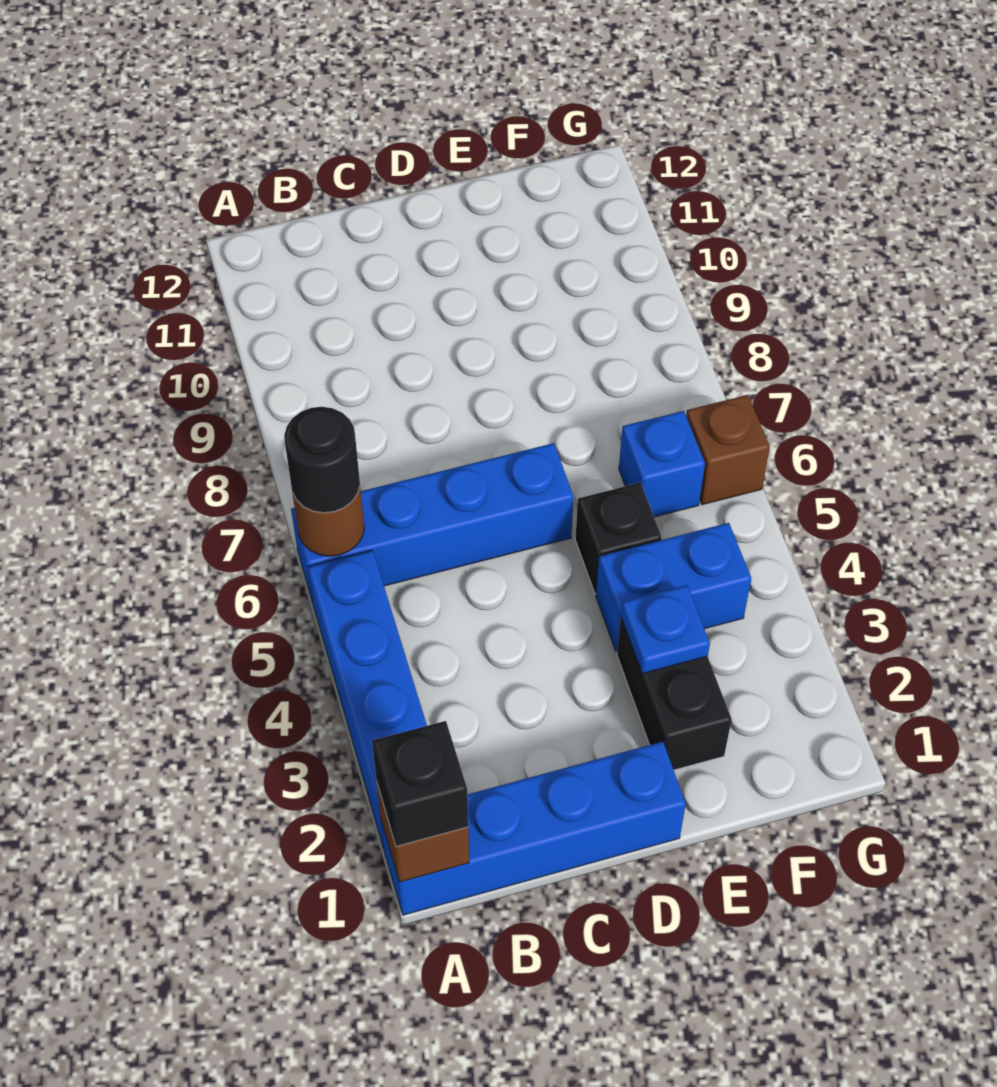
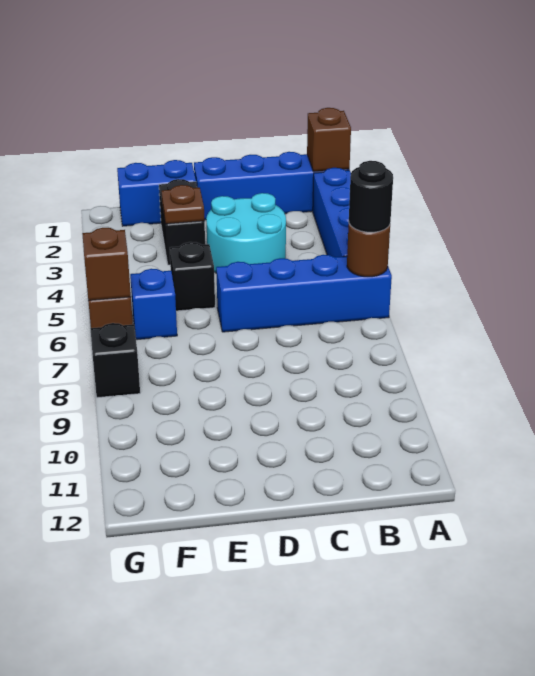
black brick A1 level 3 -> black brick G8 level 1
none -> cyan round brick C3:D4 level 1
blue plate E3 level 2 -> brown plate E3 level 2
blue brick E4:F4 level 1 -> blue brick E1:F1 level 1
none -> brown brick G6 level 2

